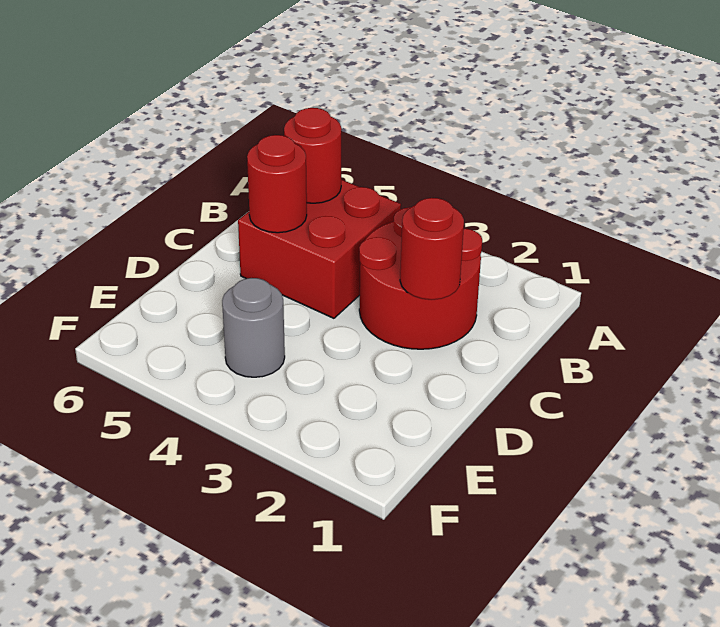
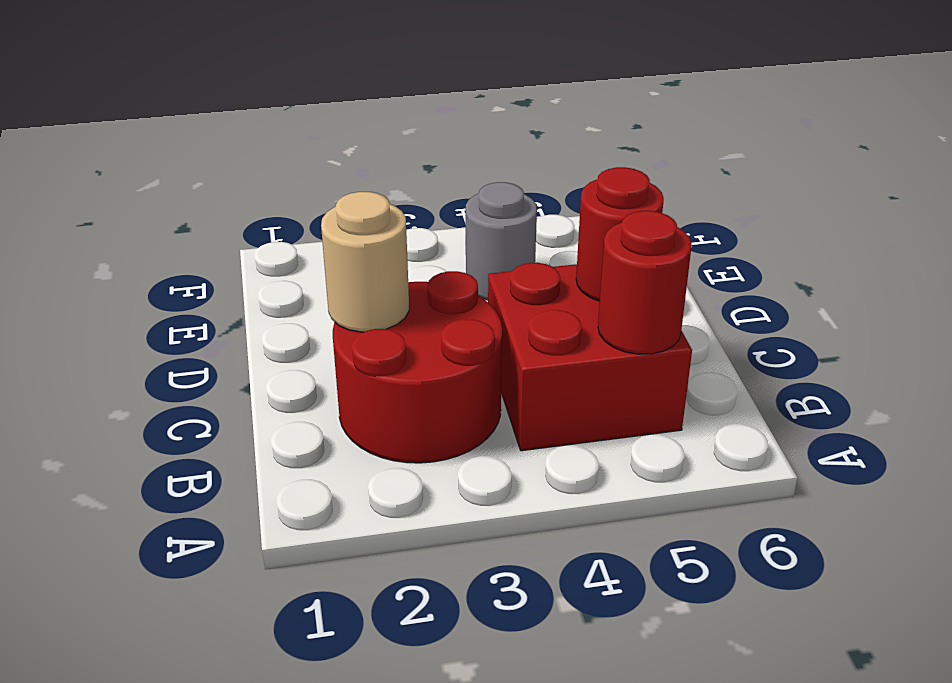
red round brick C2 level 2 -> tan round brick C2 level 2

